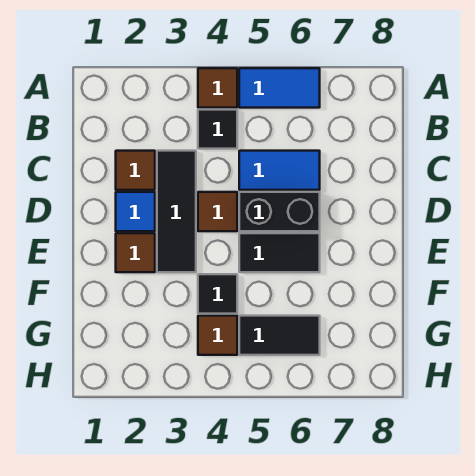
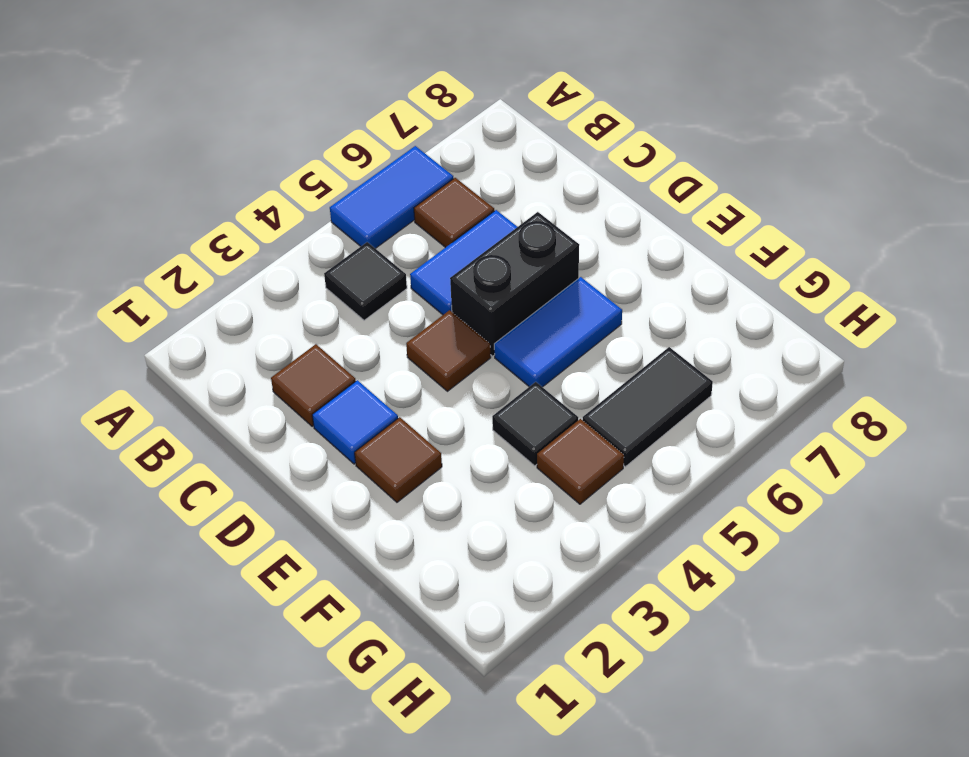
brown tile A4 level 1 -> brown tile B6 level 1
black tile C3:E3 level 1 -> none
black tile E5:E6 level 1 -> blue tile E5:E6 level 1

